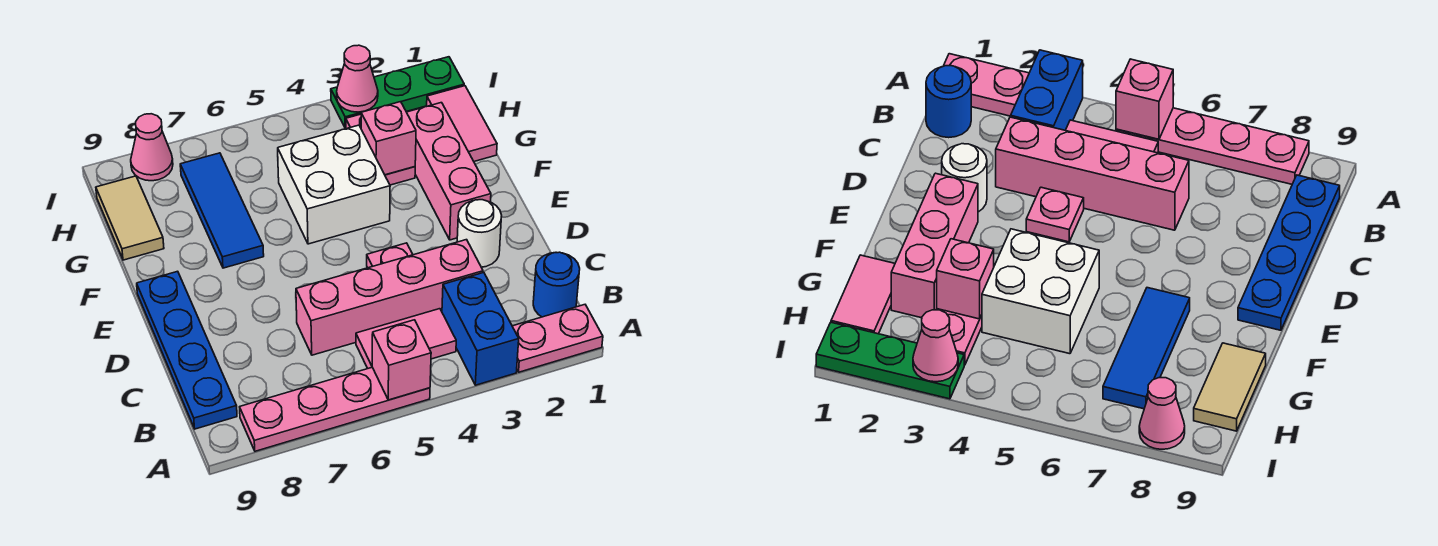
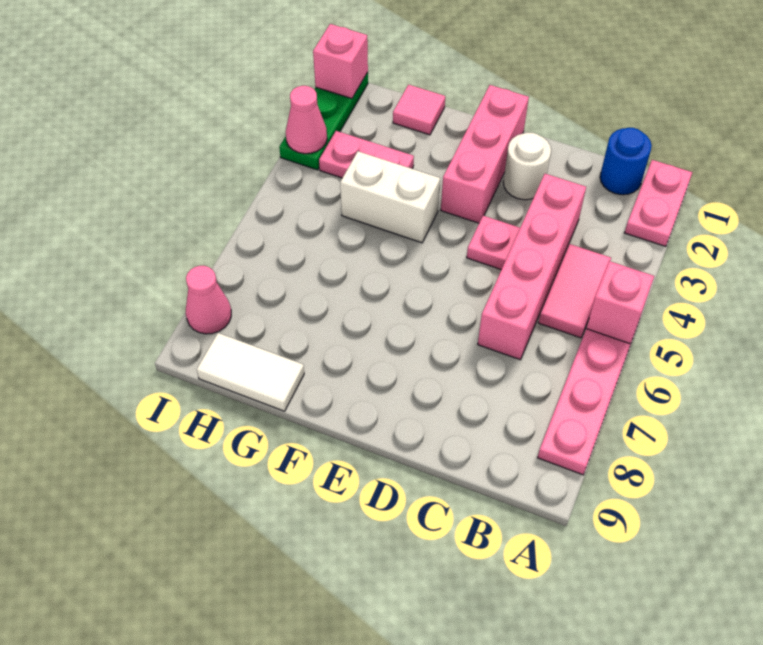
blue brick A3:B3 level 1 -> none
blue plate B9:E9 level 1 -> none
pink brick E2:G2 level 1 -> pink brick E1:E3 level 1
white brick F4:G5 level 1 -> white brick F4:G4 level 1
blue tile F7:H7 level 1 -> none
pink tile G1:H1 level 1 -> pink tile G1 level 1
pink brick G3 level 2 -> pink brick I1 level 2
tan tile G9:H9 level 1 -> white tile G9:H9 level 1

